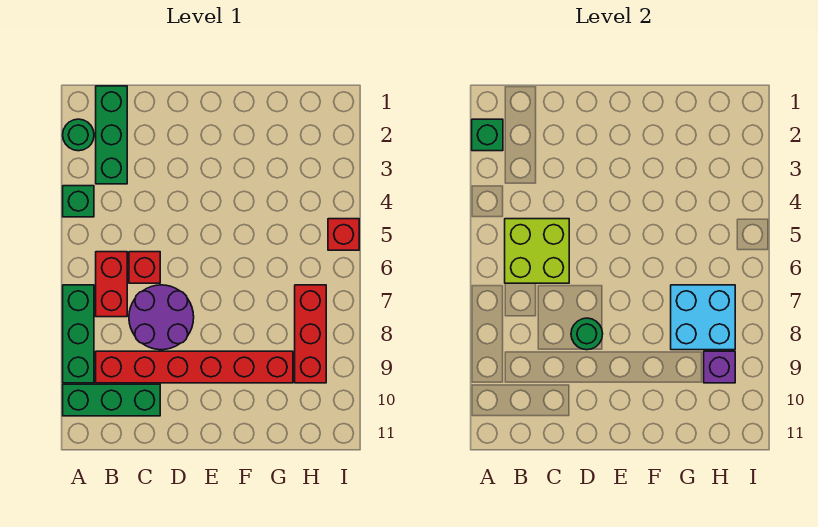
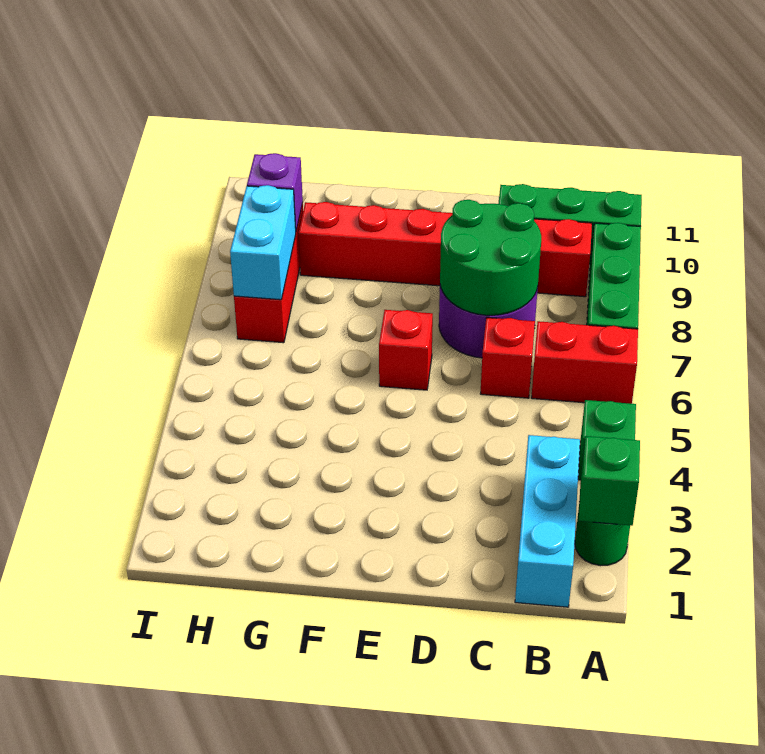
green brick B1:B3 level 1 -> cyan brick B1:B3 level 1
lime brick B5:C6 level 2 -> none
red brick B6:B7 level 1 -> red brick A6:B6 level 1
green round brick D8 level 2 -> green round brick C7:D8 level 2
cyan brick G7:H8 level 2 -> cyan brick H7:H8 level 2
red brick I5 level 1 -> red brick E6 level 1

